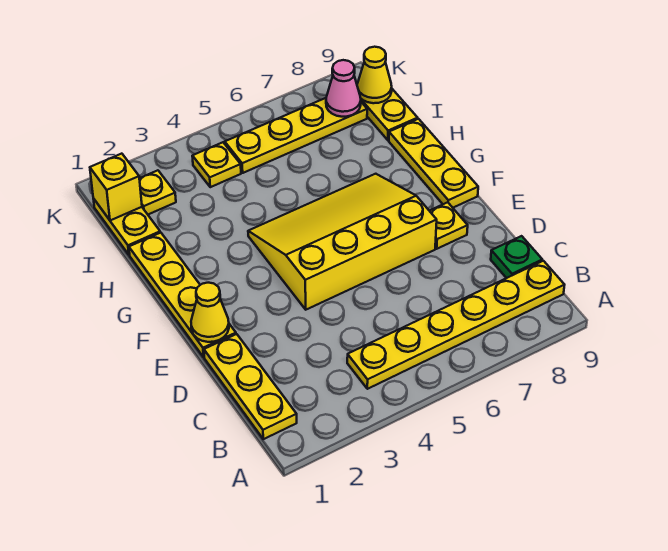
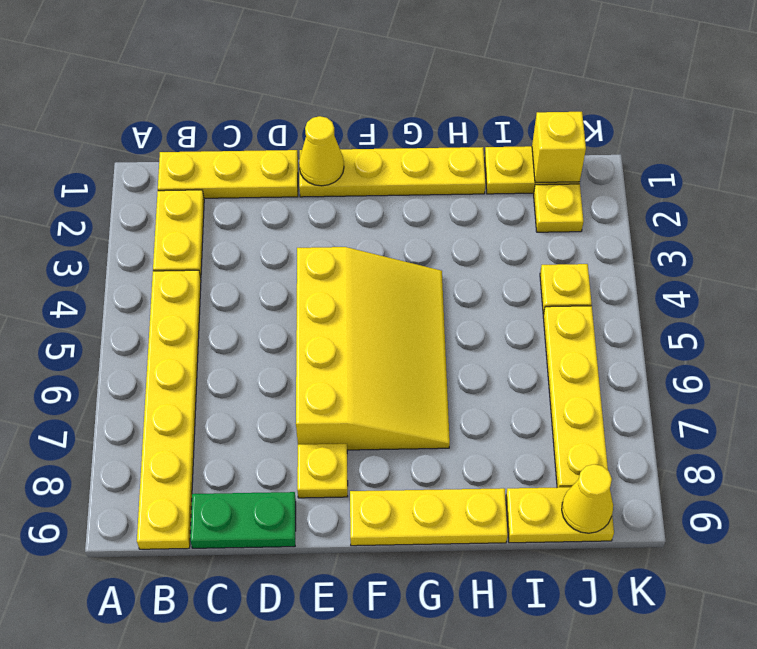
none -> yellow plate B2:B3 level 1
green plate C9 level 1 -> green plate C9:D9 level 1
pink cone J8 level 2 -> none

